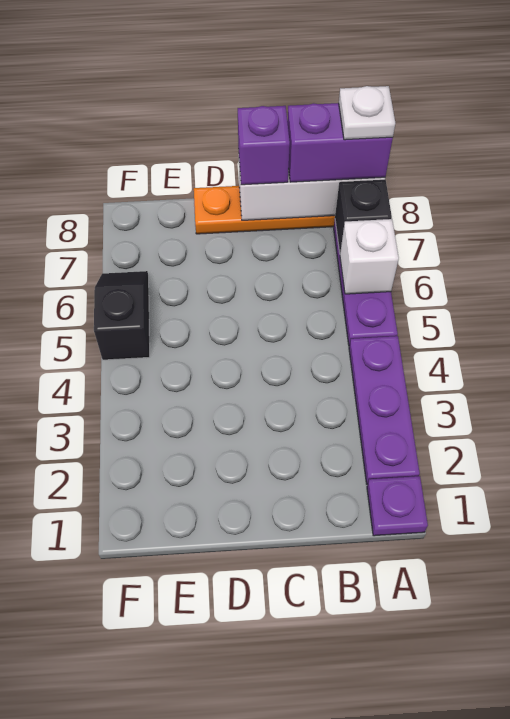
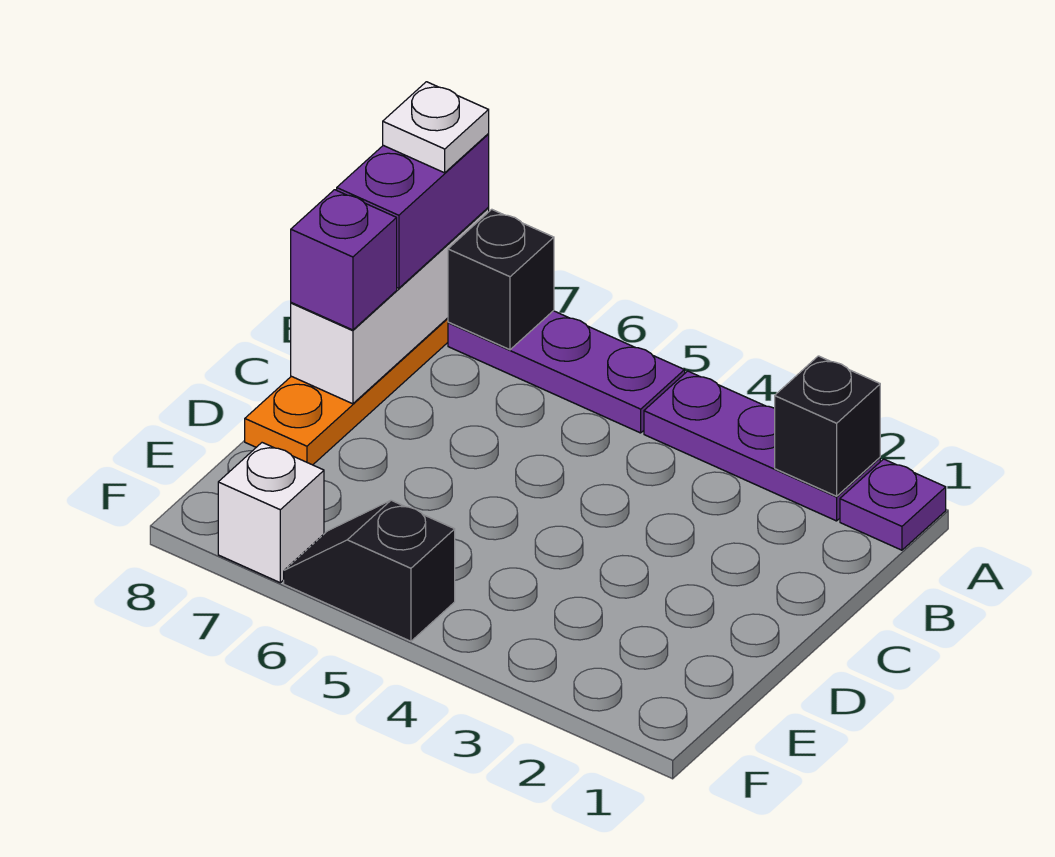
none -> black brick A2 level 2
white brick A6 level 2 -> white brick F7 level 1

